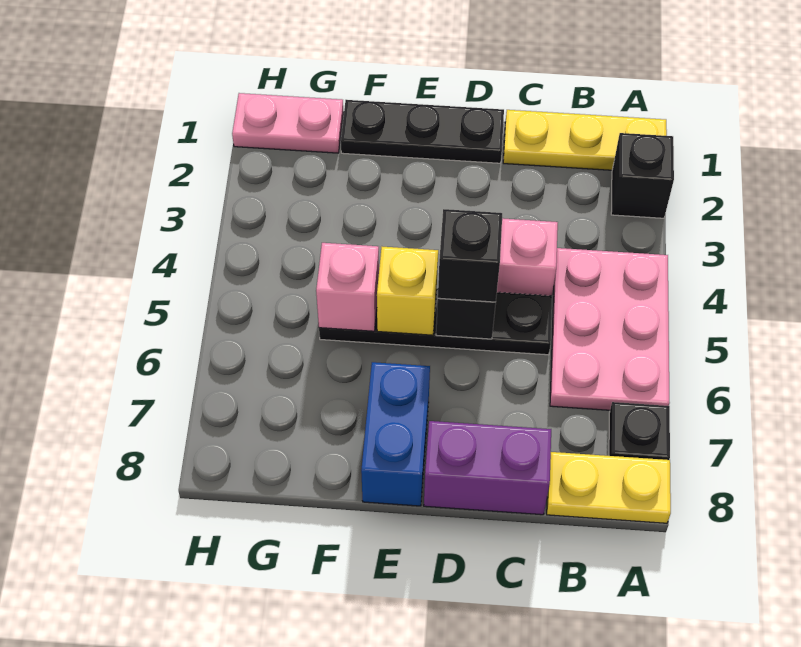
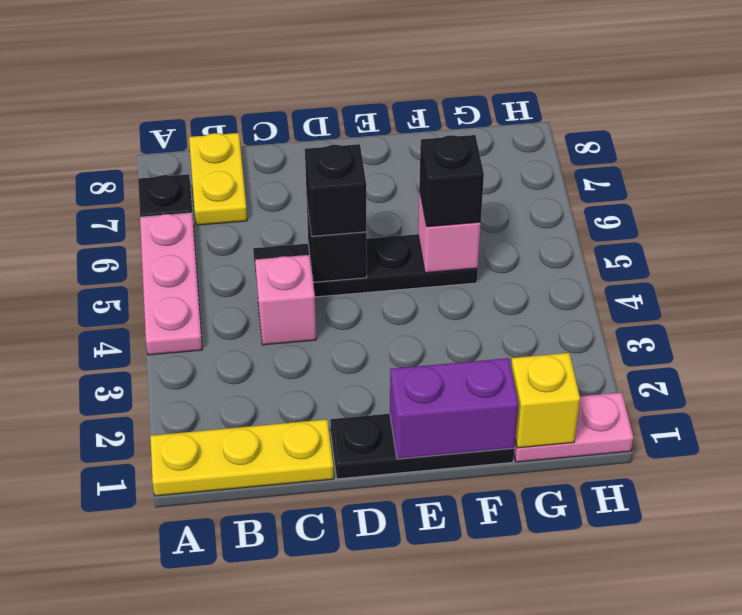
black brick A2 level 1 -> black brick F5 level 3
pink plate A4:B6 level 1 -> pink plate A4:A6 level 1
yellow plate A8:B8 level 1 -> yellow plate B7:B8 level 1
purple brick C8:D8 level 1 -> purple brick E1:F1 level 2
yellow brick E5 level 2 -> yellow brick G1 level 2
blue brick E7:E8 level 1 -> none

